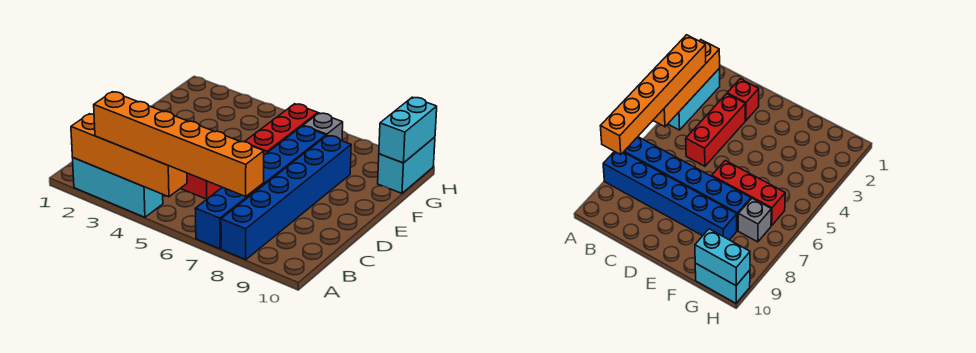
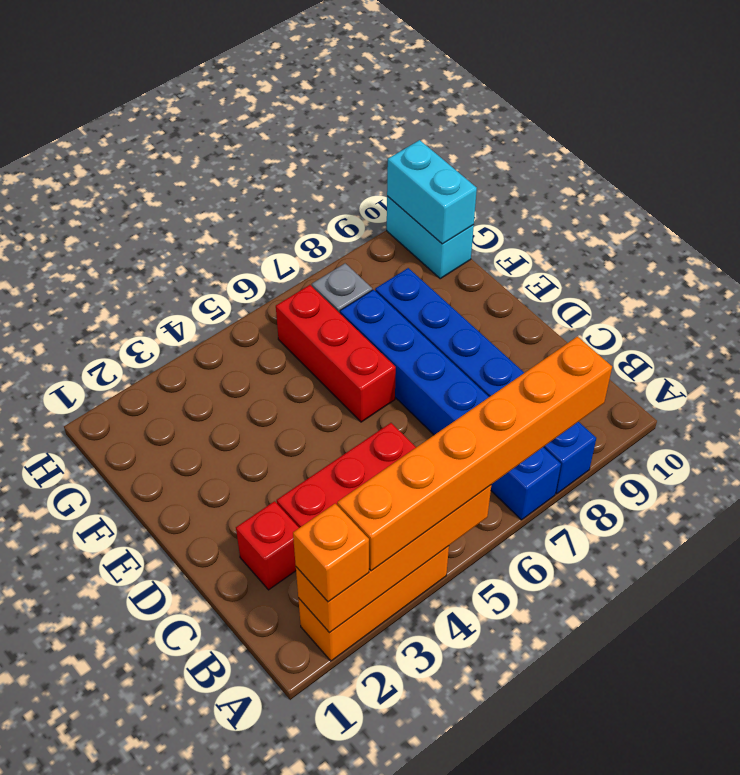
cyan brick A2:A4 level 1 -> orange brick A2:A4 level 1
none -> orange brick A2 level 3

